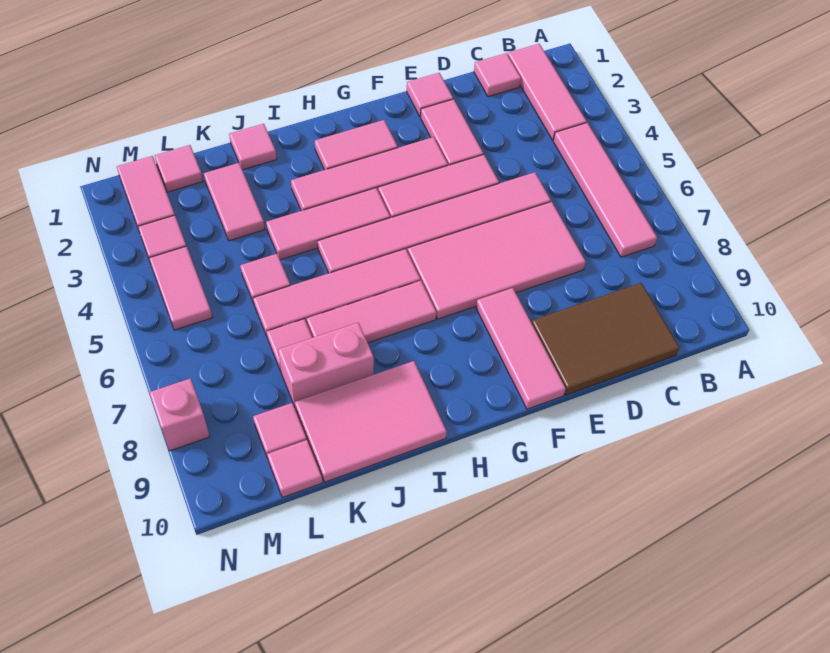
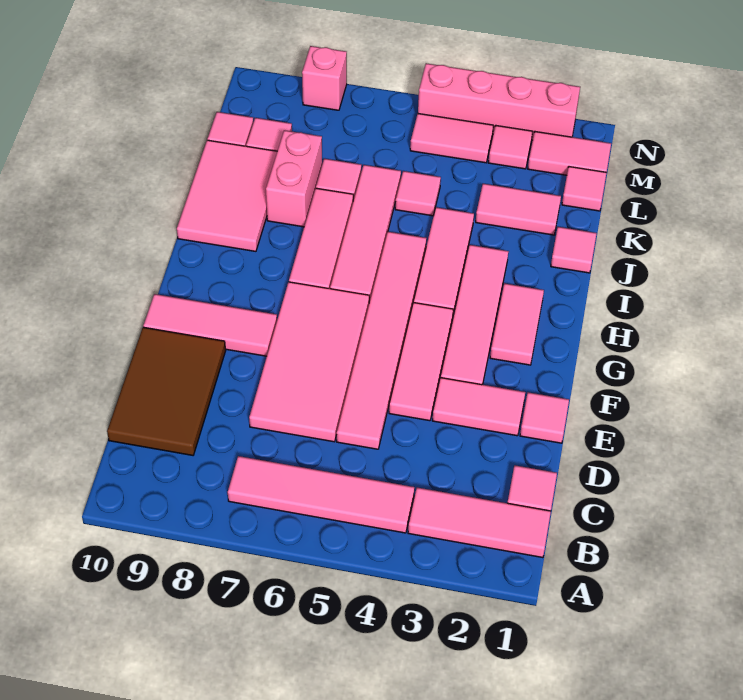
none -> pink brick N2:N5 level 1

